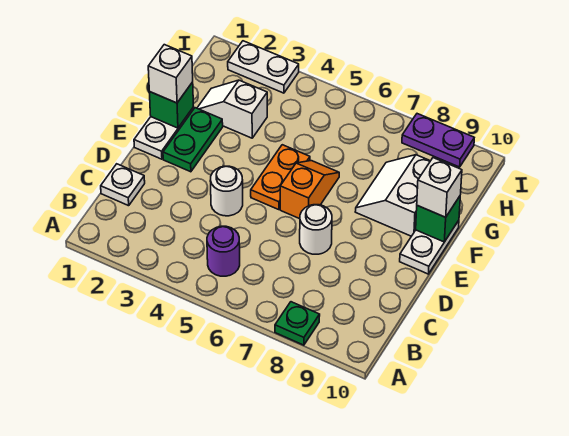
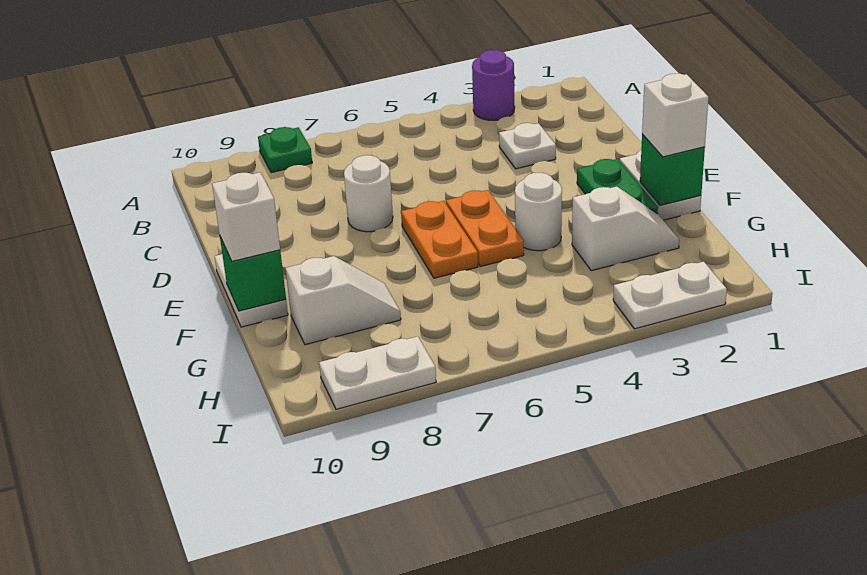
purple round brick B5 level 1 -> purple round brick A3 level 1
white plate C1 level 1 -> white plate C3 level 1
white round brick D4 level 1 -> white round brick F4 level 1
orange slope E6:F6 level 1 top E -> orange plate E6:F6 level 1
white slope F8:G9 level 1 top 9 -> white slope G8:G9 level 1 top 9
purple plate I8:I9 level 1 -> white plate I8:I9 level 1

